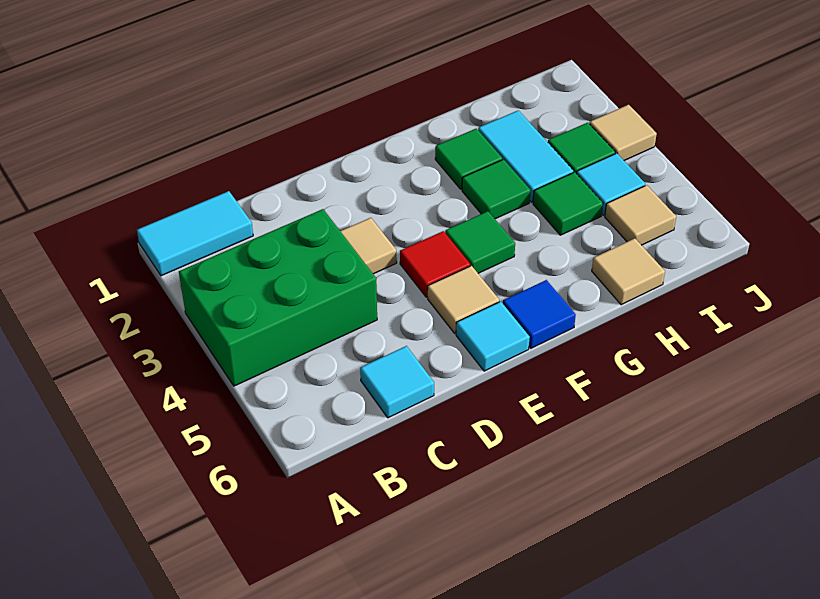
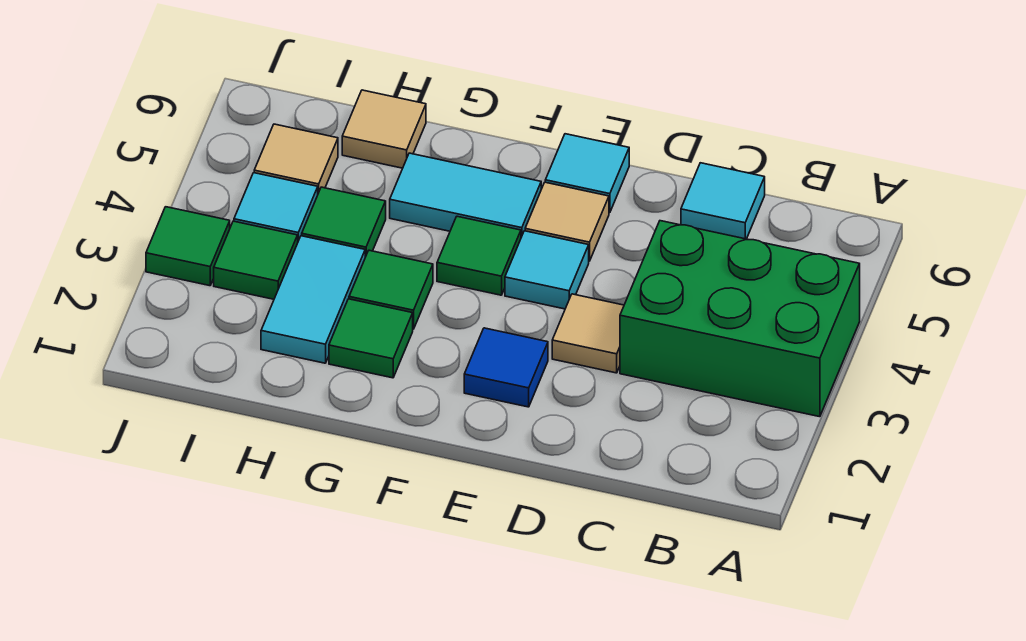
cyan tile A1:B1 level 1 -> cyan tile F5:G5 level 1
red tile E4 level 1 -> cyan tile E4 level 1
blue tile F6 level 1 -> blue tile E2 level 1
tan tile J3 level 1 -> green tile J3 level 1

